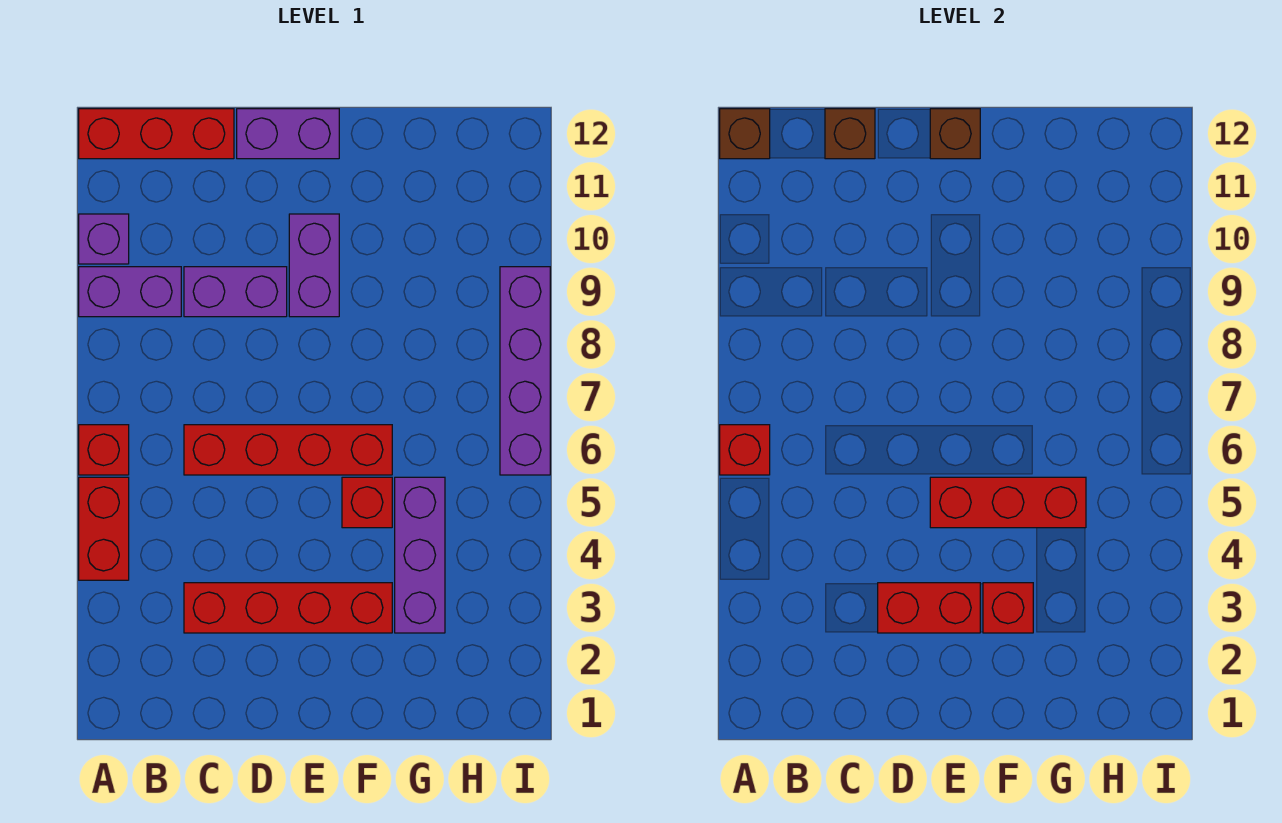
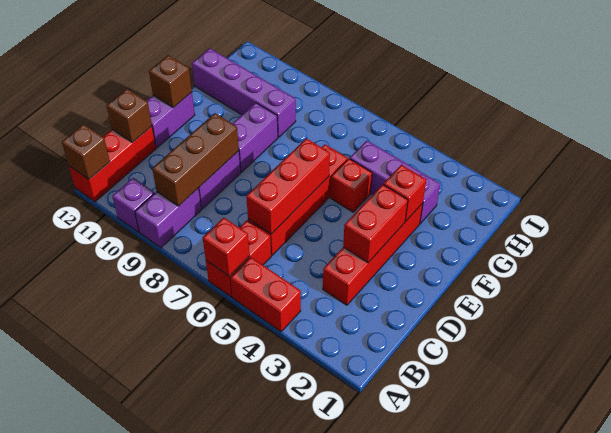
red brick A6 level 1 -> red brick A6:B6 level 1
none -> brown brick B9:D9 level 2
red brick E5:G5 level 2 -> red brick C6:E6 level 2
purple brick E9:E10 level 1 -> purple brick E9:F9 level 1
purple brick I6:I9 level 1 -> purple brick G9:G12 level 1

